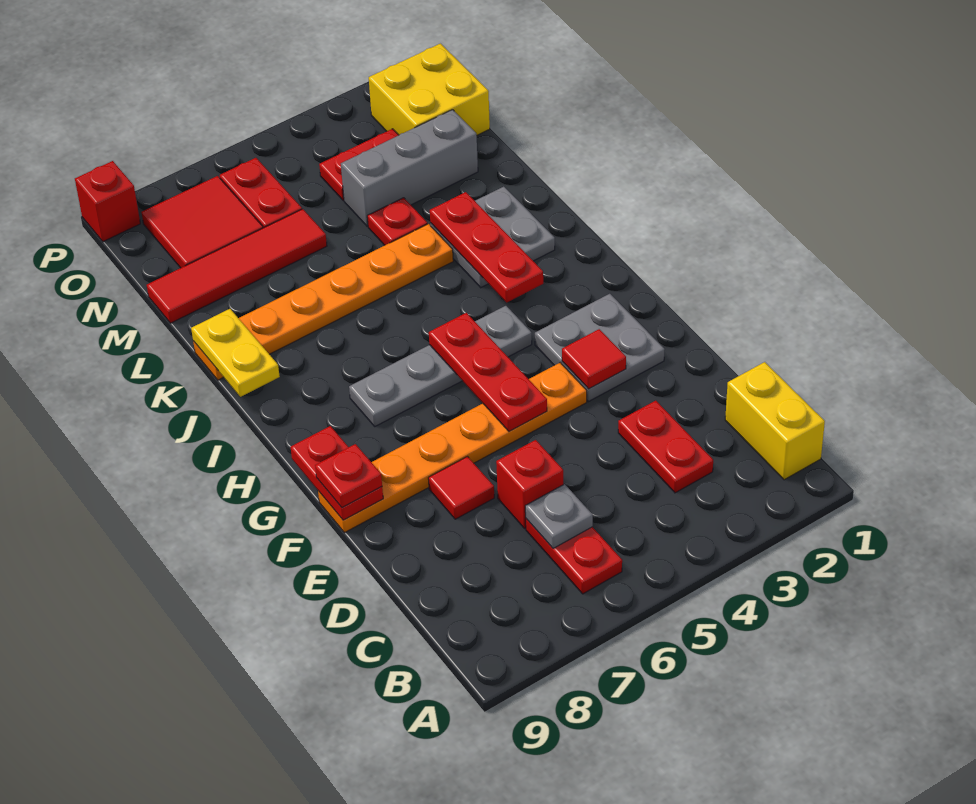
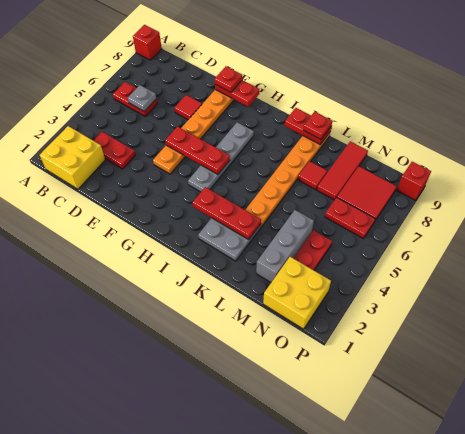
yellow brick B1:C1 level 1 -> yellow brick B1:C2 level 1
red brick D6 level 1 -> red brick A9 level 1
grey plate F2:G3 level 1 -> none
red tile F3 level 2 -> red tile L7 level 1
yellow plate J9:K9 level 2 -> red plate J9:K9 level 2
red plate L4 level 1 -> red plate K9 level 3
red tile M6:M9 level 1 -> red tile M7:M9 level 1

